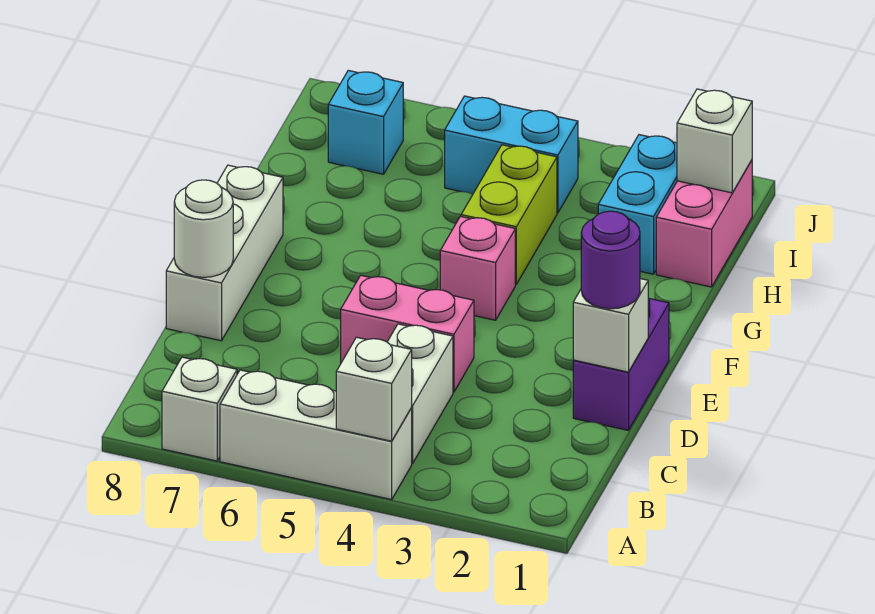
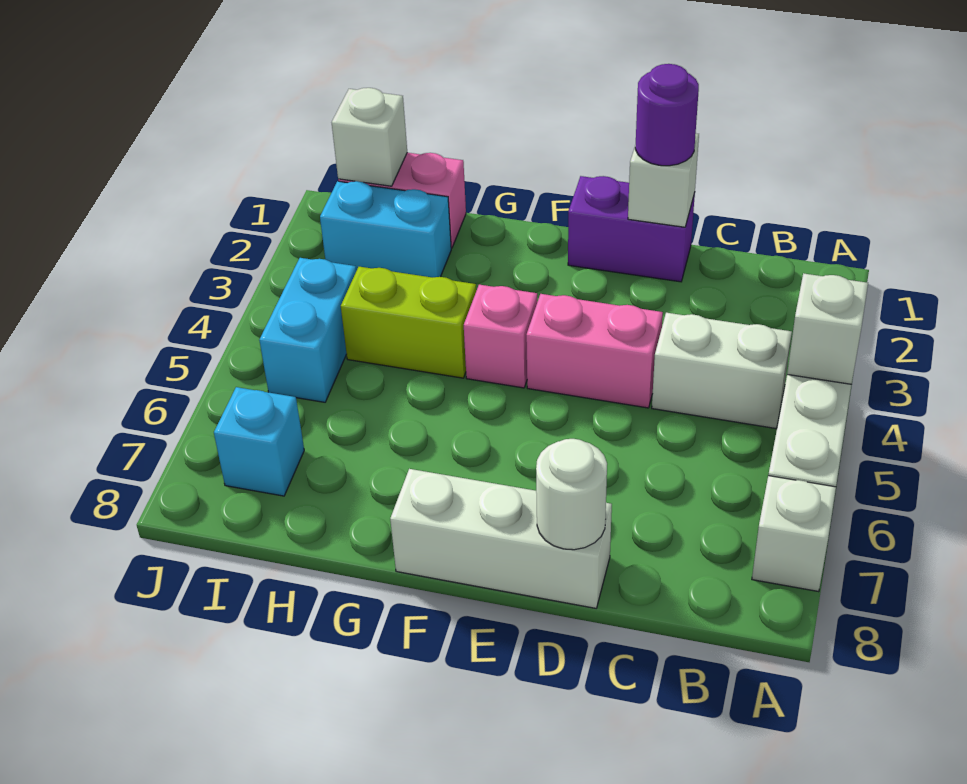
pink brick D4:D5 level 1 -> pink brick D4:E4 level 1

